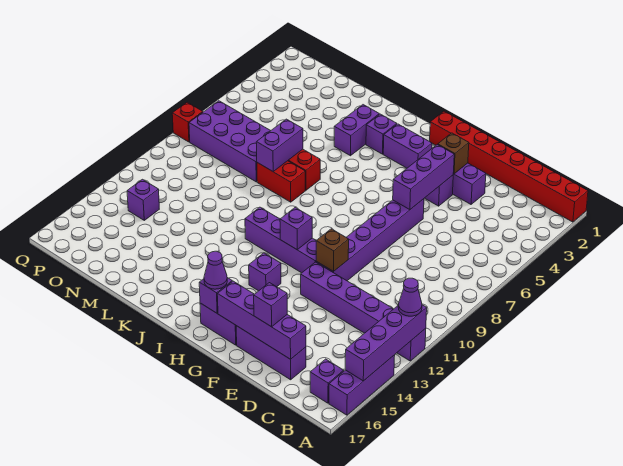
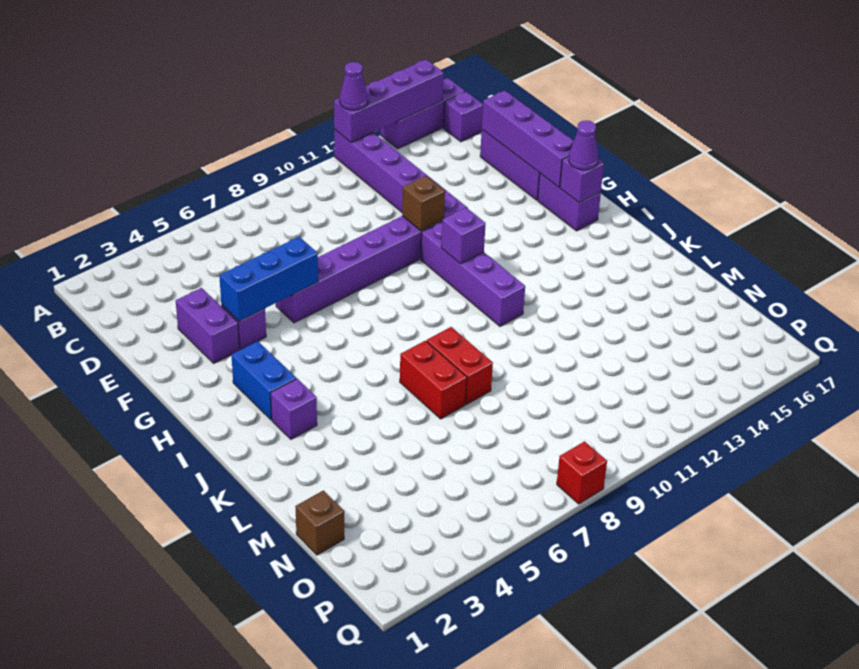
red brick A1:H1 level 1 -> none
purple brick E16 level 3 -> none
brown brick F3 level 2 -> brown brick N1 level 1
purple brick F4:F6 level 2 -> blue brick F4:F6 level 2
purple brick H3:I3 level 1 -> blue brick H3:I3 level 1
purple brick H13 level 1 -> none
purple brick K3:K4 level 1 -> none
purple brick L7:L8 level 2 -> none
purple brick M7:P8 level 1 -> none
purple brick O13 level 1 -> none

